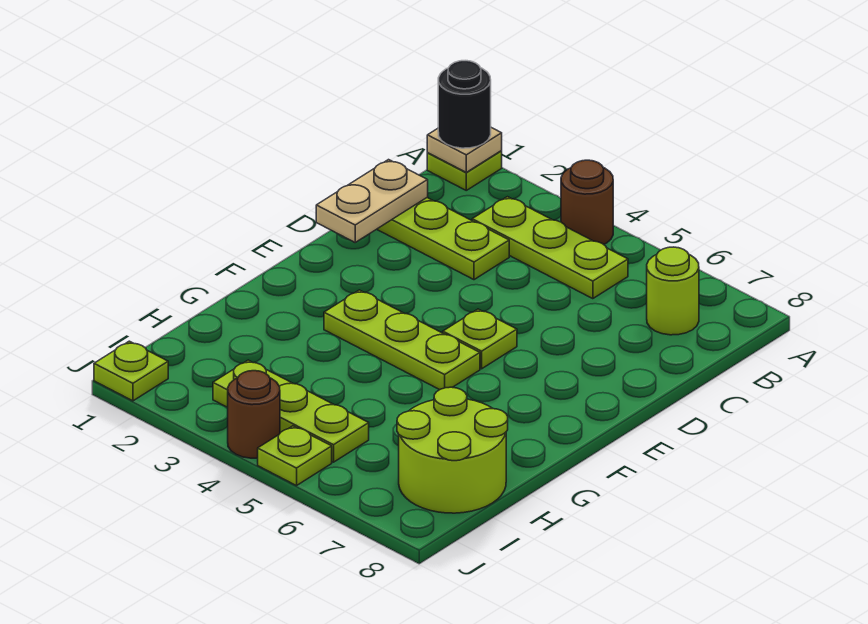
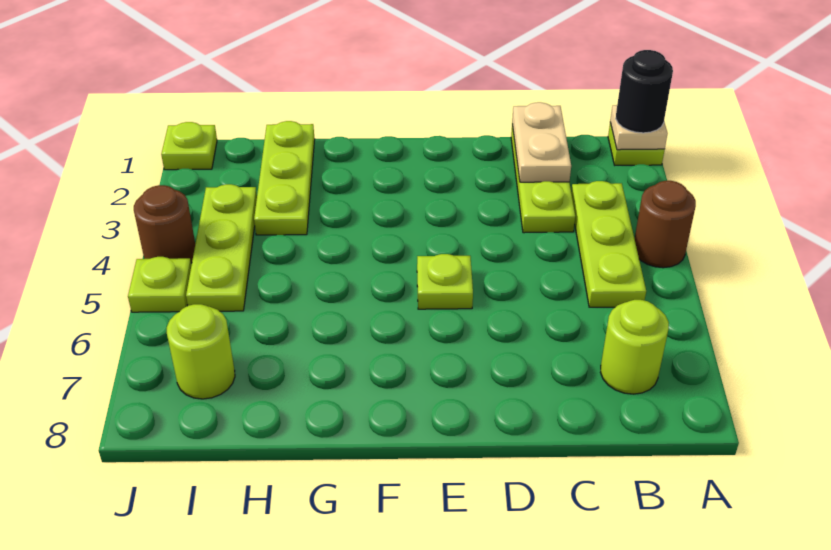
tan plate C1:D1 level 2 -> tan plate C1:C2 level 2
lime plate F3:F5 level 1 -> lime plate H1:H3 level 1
lime round brick H7:I8 level 1 -> lime round brick I7 level 1

